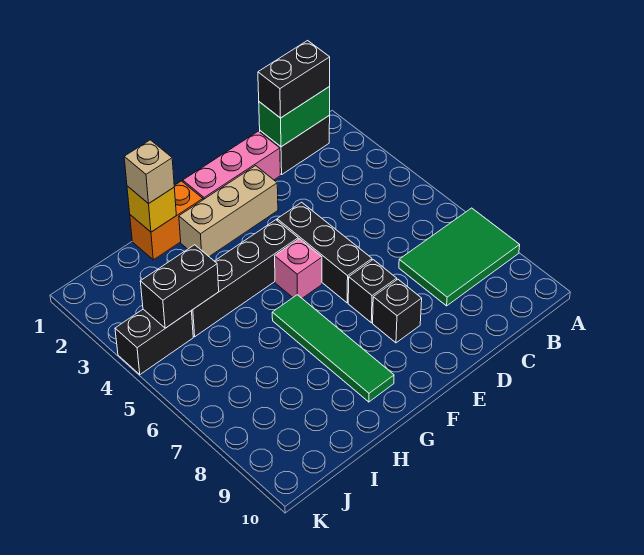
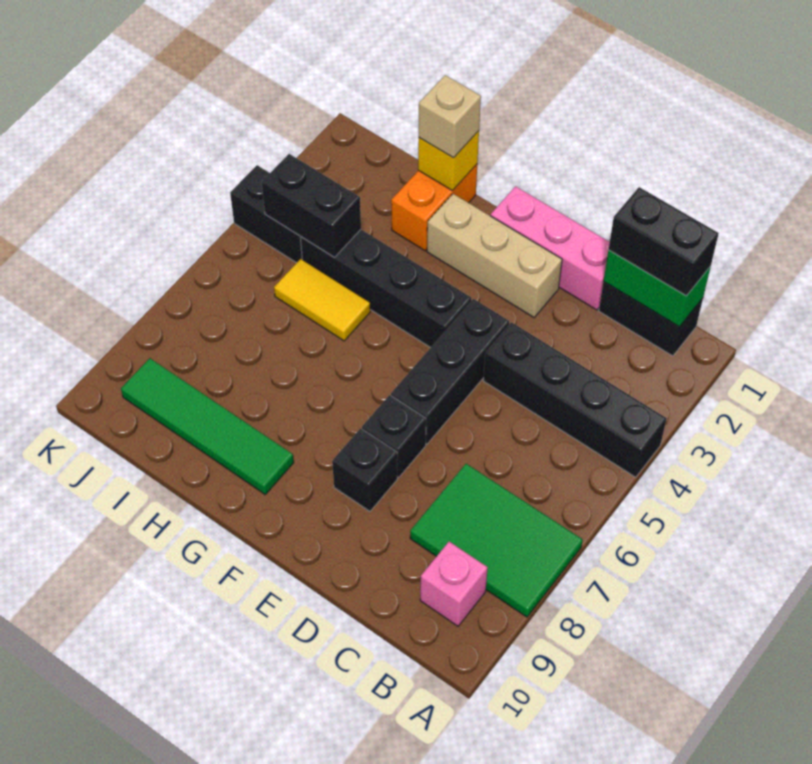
none -> black brick A4:D4 level 1
pink brick F5 level 1 -> pink brick B9 level 1
orange brick G1:H1 level 1 -> orange brick H1:H2 level 1
green tile G6:G9 level 1 -> green tile G9:J9 level 1
none -> yellow tile H5:I5 level 1

